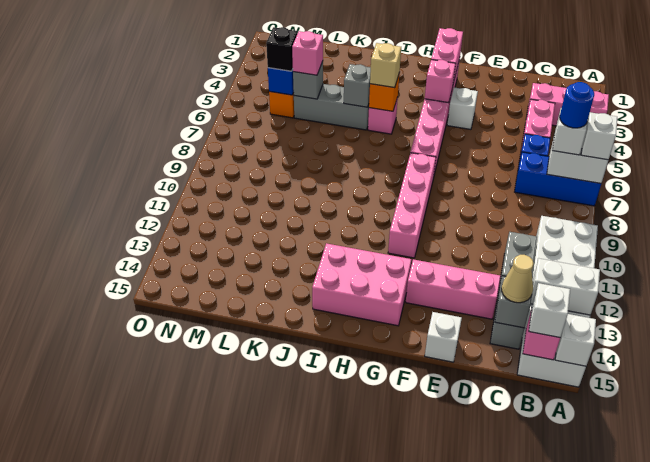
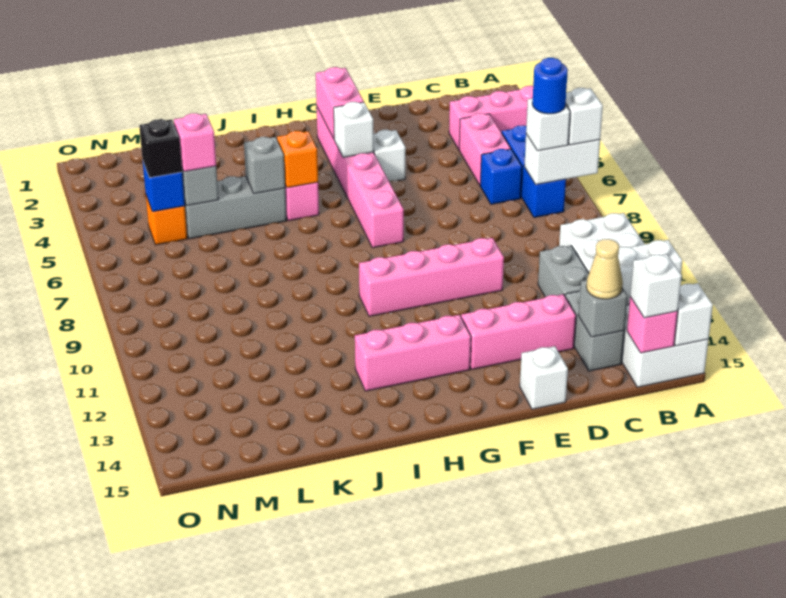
blue brick A7:C7 level 1 -> blue brick B5:B7 level 1
pink brick G4 level 2 -> white brick G4 level 2
pink brick G8:G11 level 1 -> pink brick E10:H10 level 1
pink brick G13:I14 level 1 -> pink brick G13:I13 level 1
tan brick I5 level 3 -> none

